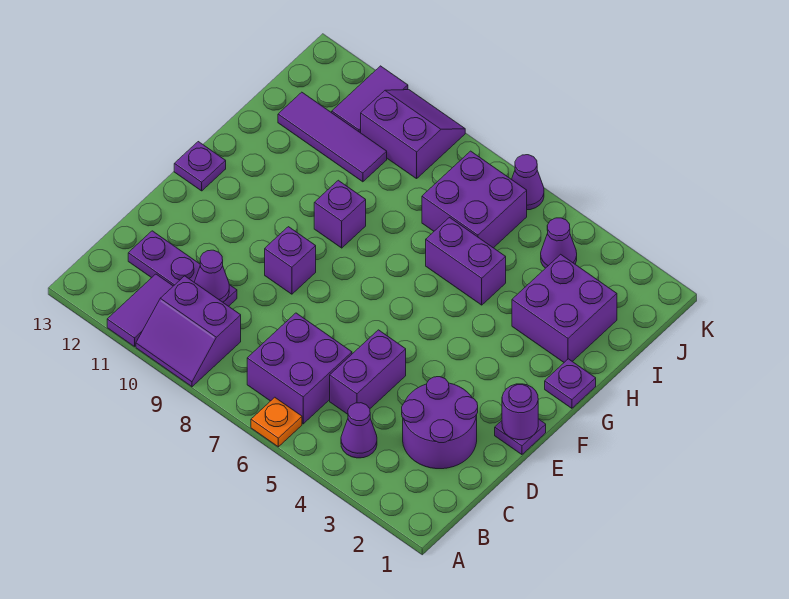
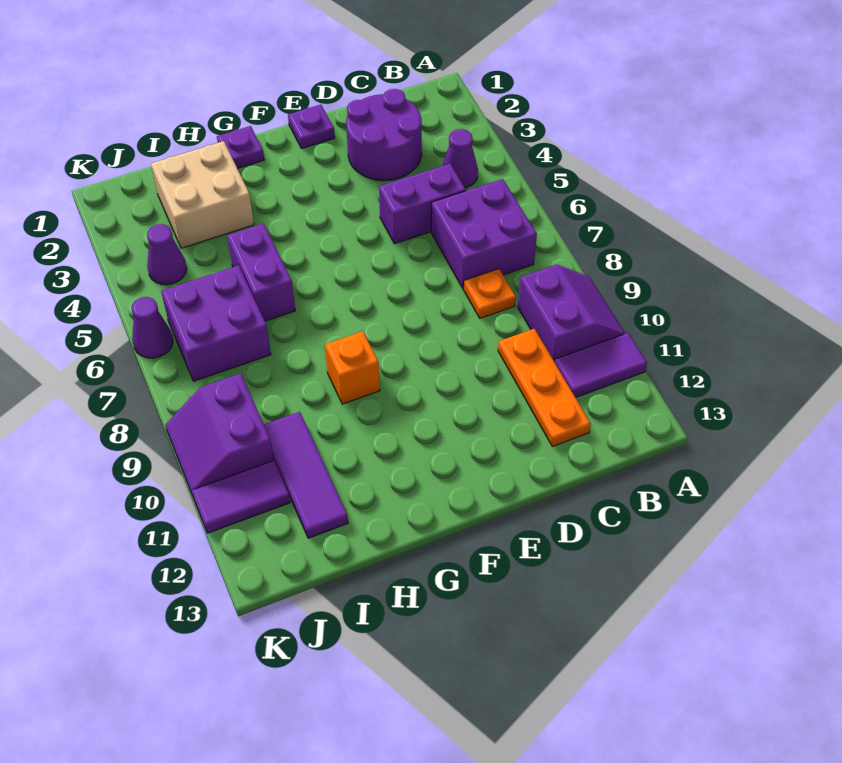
orange plate A6 level 1 -> orange plate C8 level 1
purple plate C10:C12 level 1 -> orange plate C10:C12 level 1
purple cone C10 level 2 -> none
purple round brick E1 level 2 -> none
purple brick E9 level 1 -> none
purple plate F13 level 1 -> none
purple brick G9 level 1 -> orange brick G9 level 1
purple brick H2:I3 level 1 -> tan brick H2:I3 level 1

